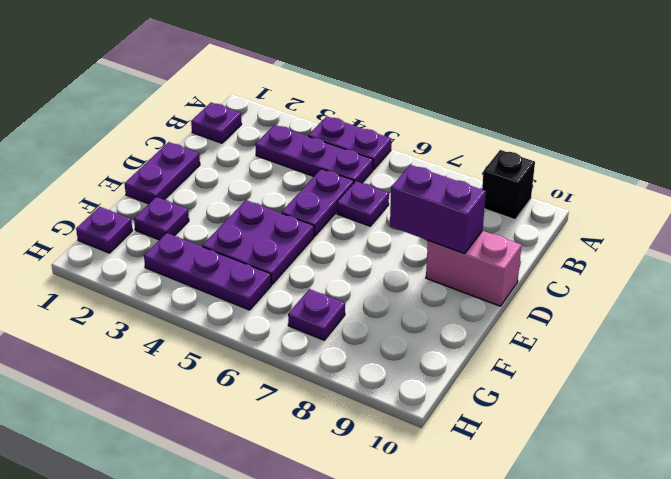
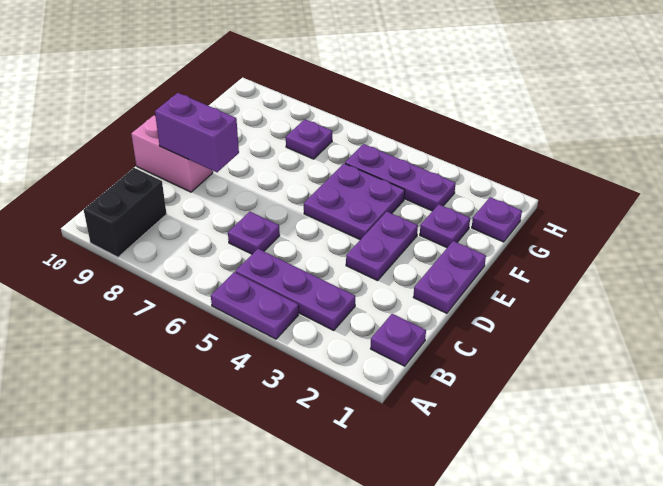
black brick A9 level 1 -> black brick A9:B9 level 1
purple plate C5:D5 level 1 -> purple plate D3:E3 level 1

